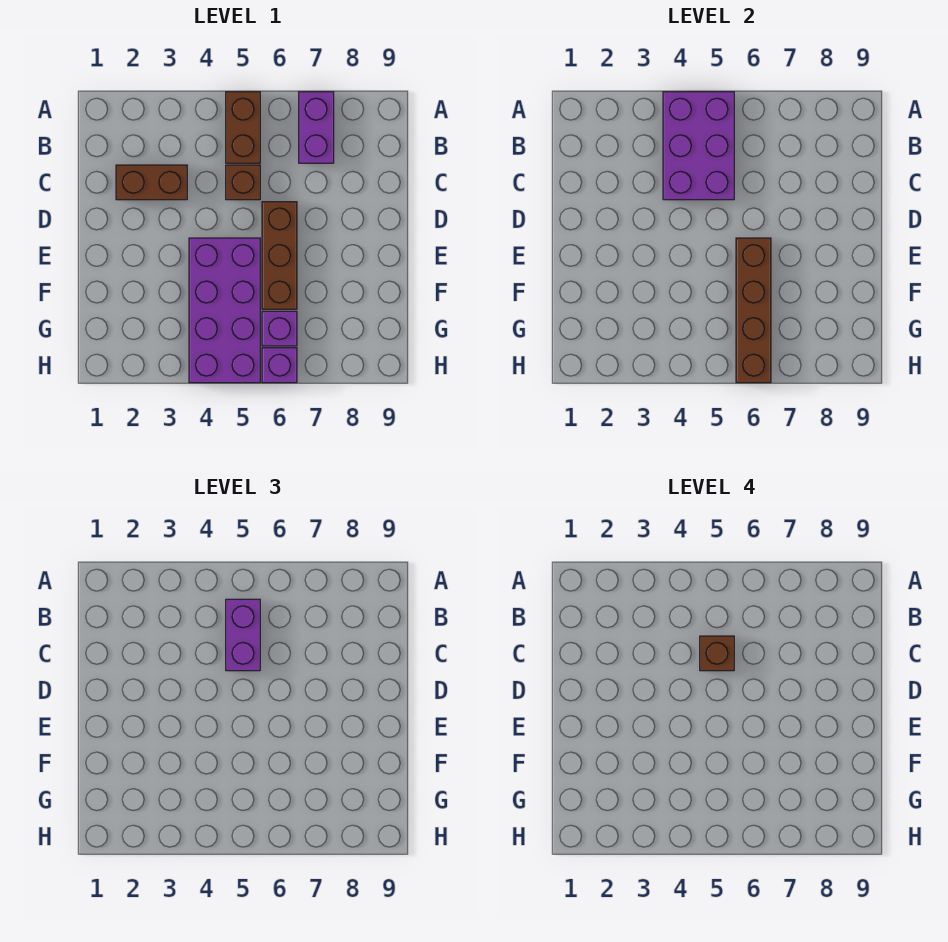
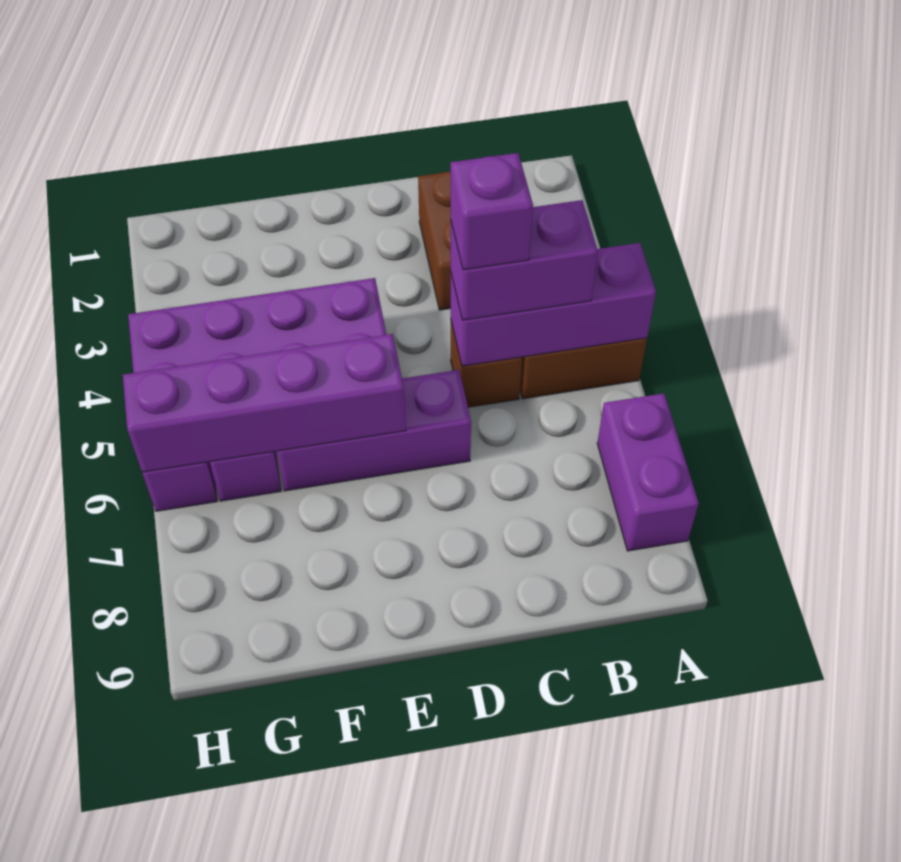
purple brick A4:C5 level 2 -> purple brick A5:C5 level 2
purple brick A7:B7 level 1 -> purple brick A7:A8 level 1
brown brick C5 level 4 -> purple brick C5 level 4
brown brick D6:F6 level 1 -> purple brick D6:F6 level 1
brown brick E6:H6 level 2 -> purple brick E6:H6 level 2

